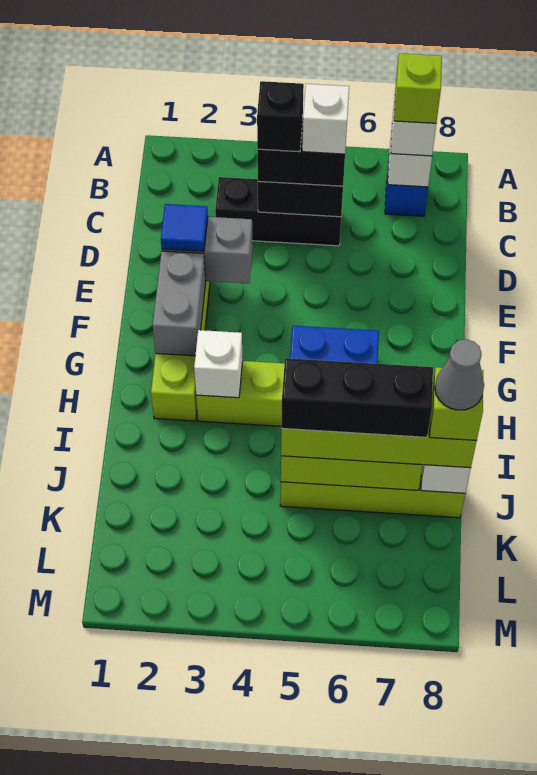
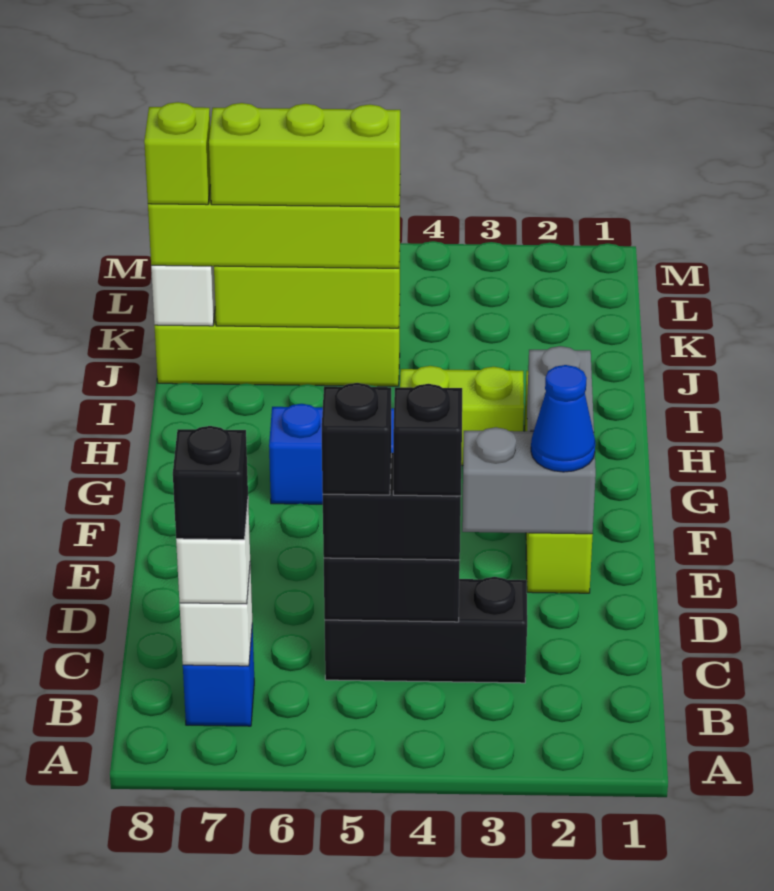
lime brick B7 level 4 -> black brick B7 level 4
white brick C5 level 4 -> black brick C5 level 4
blue tile E2 level 3 -> blue cone E2 level 3
white brick H3 level 2 -> none
black brick J5:J7 level 4 -> lime brick J5:J7 level 4
grey cone J8 level 5 -> none

